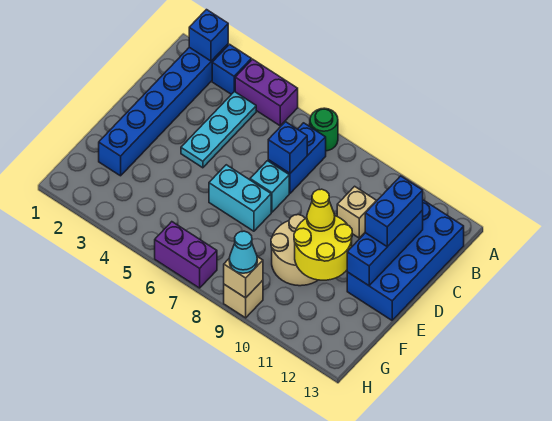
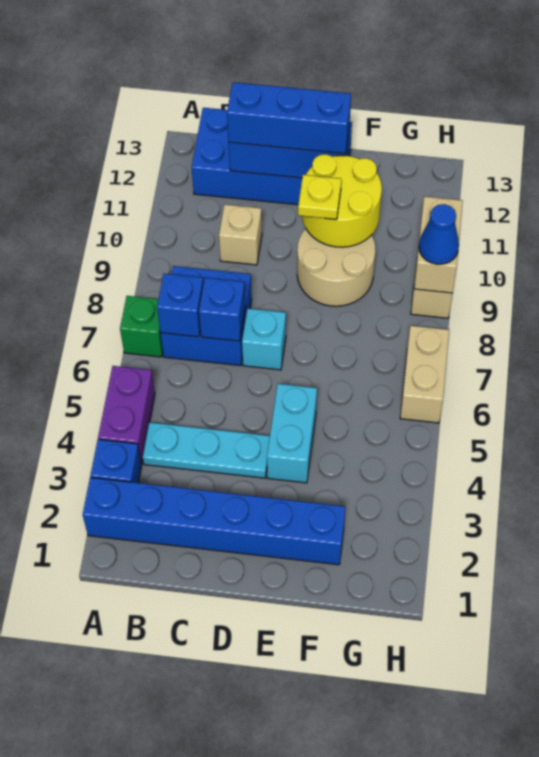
blue brick A2 level 2 -> blue brick B7 level 2
green round brick A7 level 1 -> green brick A7 level 1
blue brick B7:C7 level 1 -> blue brick B7:C8 level 1
blue brick C12:D12 level 3 -> blue brick C12:E12 level 3
cyan brick E6:E7 level 1 -> cyan brick E4:E5 level 1
yellow cone E10 level 3 -> yellow plate E10 level 3
purple brick H6:H7 level 1 -> tan brick H6:H7 level 1
tan brick H9 level 2 -> tan brick H9:H10 level 2
cyan cone H9 level 3 -> blue cone H9 level 3

